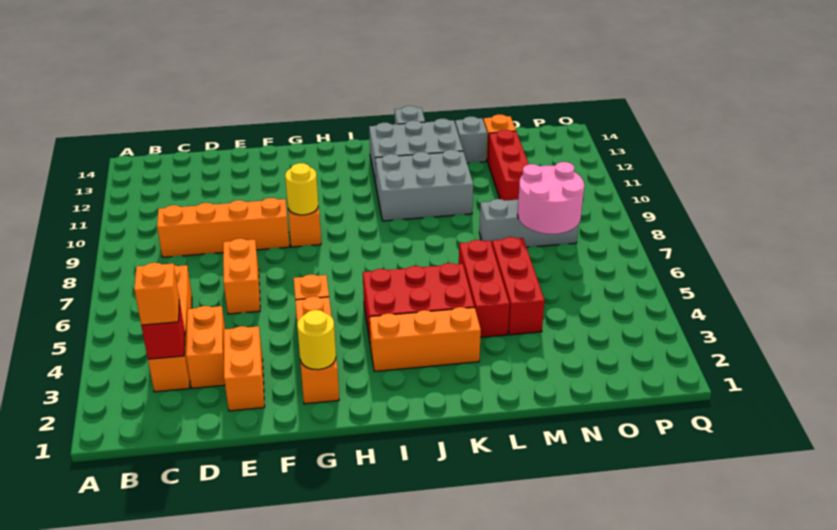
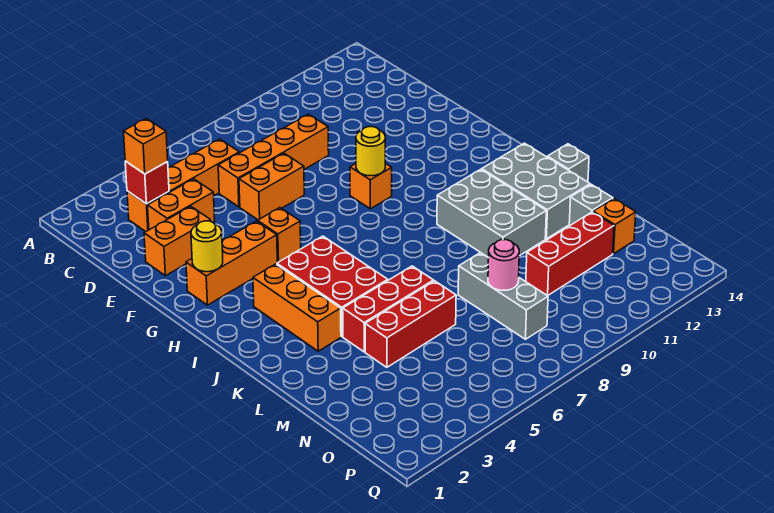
orange brick C9:F9 level 1 -> orange brick D6:D9 level 1
pink round brick N7:O8 level 2 -> pink round brick N8 level 2

